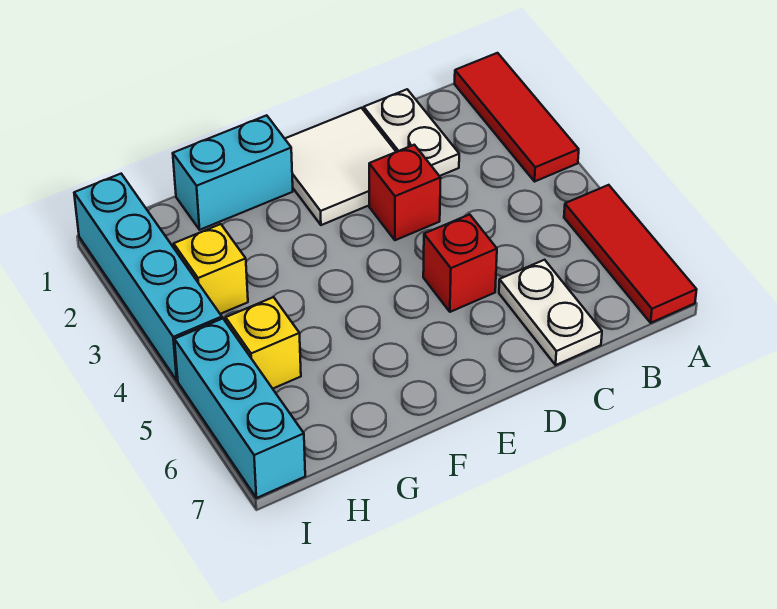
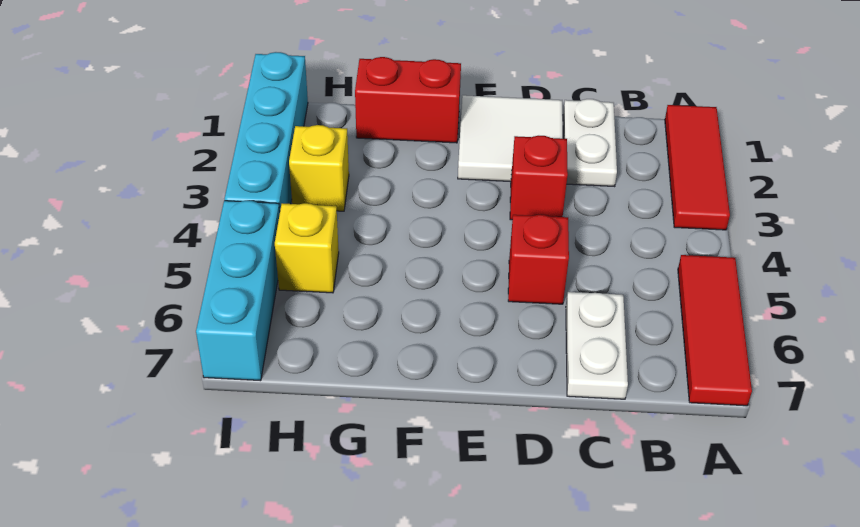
cyan brick F1:G1 level 1 -> red brick F1:G1 level 1

